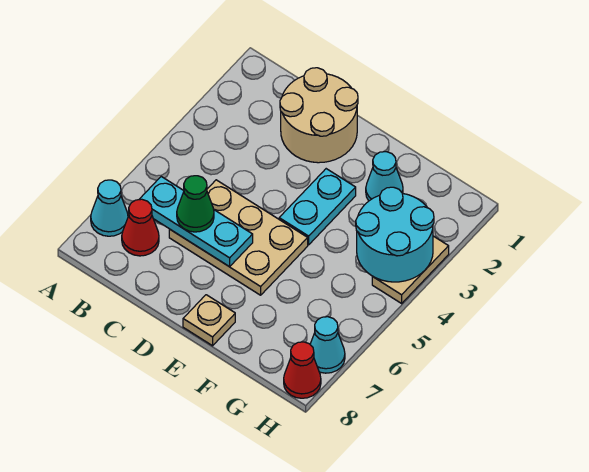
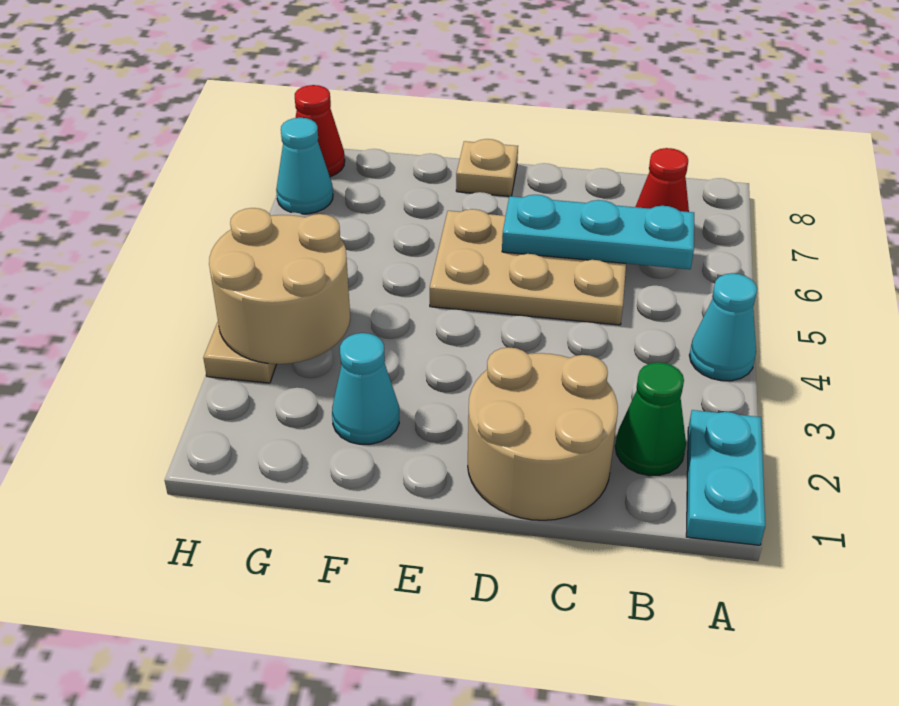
cyan cone A7 level 1 -> cyan cone A4 level 1
green cone C6 level 3 -> green cone B2 level 1
cyan plate E3:E4 level 1 -> cyan plate A1:A2 level 1
cyan round brick G3:H4 level 2 -> tan round brick G3:H4 level 2

